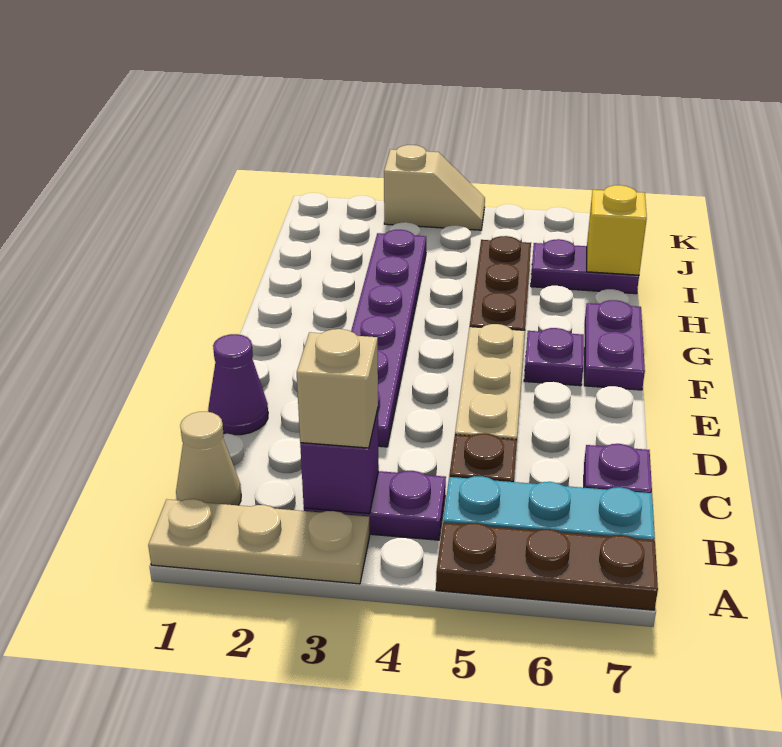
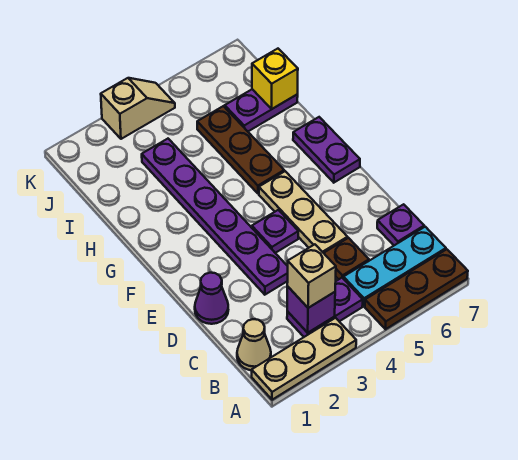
purple plate F6 level 1 -> purple plate E4 level 1

